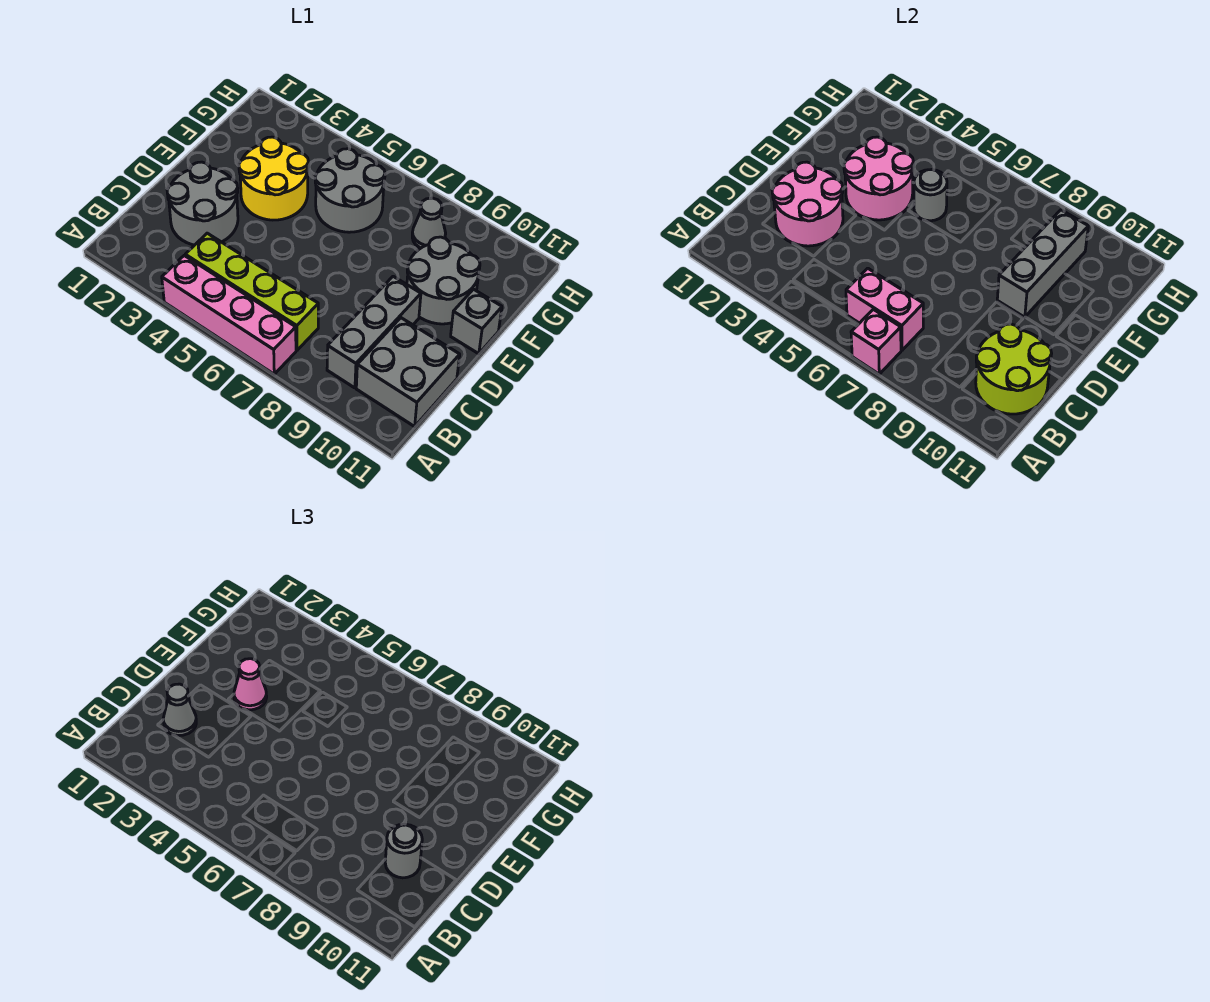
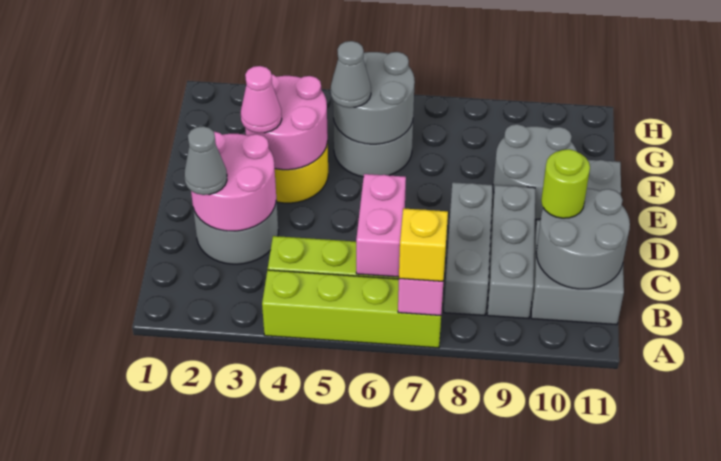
pink brick A4:A7 level 1 -> lime brick A4:A7 level 1
none -> yellow brick A7 level 3
pink brick B6:B7 level 2 -> pink brick B6:C6 level 2
lime round brick B10:C11 level 2 -> grey round brick B10:C11 level 2
grey round brick C10 level 3 -> lime round brick C10 level 3
grey brick E9:G9 level 2 -> grey brick B8:D8 level 1
grey round brick F5 level 2 -> grey round brick F5:G6 level 2
grey cone G8 level 1 -> grey cone F5 level 3

